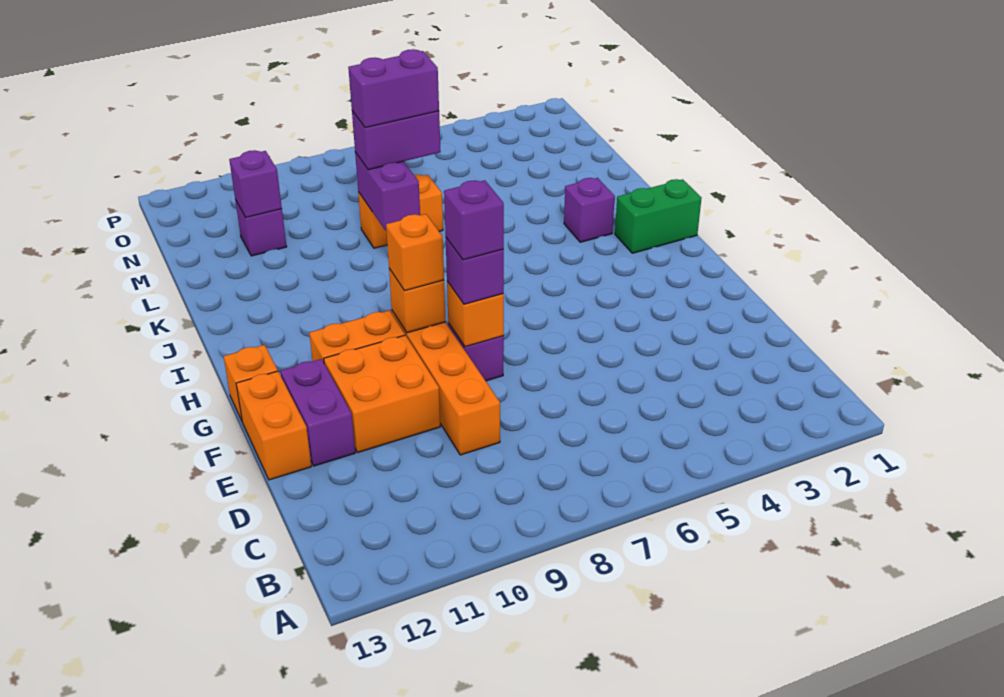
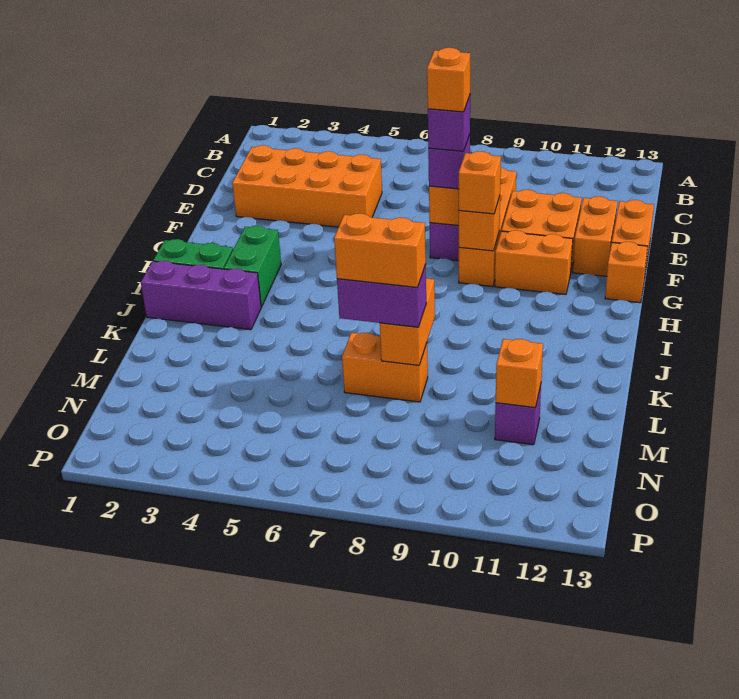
none -> orange brick D2:E5 level 1
purple brick E12:F12 level 1 -> orange brick E12:F12 level 1
none -> orange brick F8 level 5
none -> green brick H3:I3 level 1
purple brick J3 level 1 -> purple brick J1:J3 level 1
purple brick K8:L8 level 2 -> orange brick K8:L8 level 2
purple brick L7:L8 level 4 -> orange brick L7:L8 level 4
purple brick M11 level 2 -> orange brick M11 level 2

